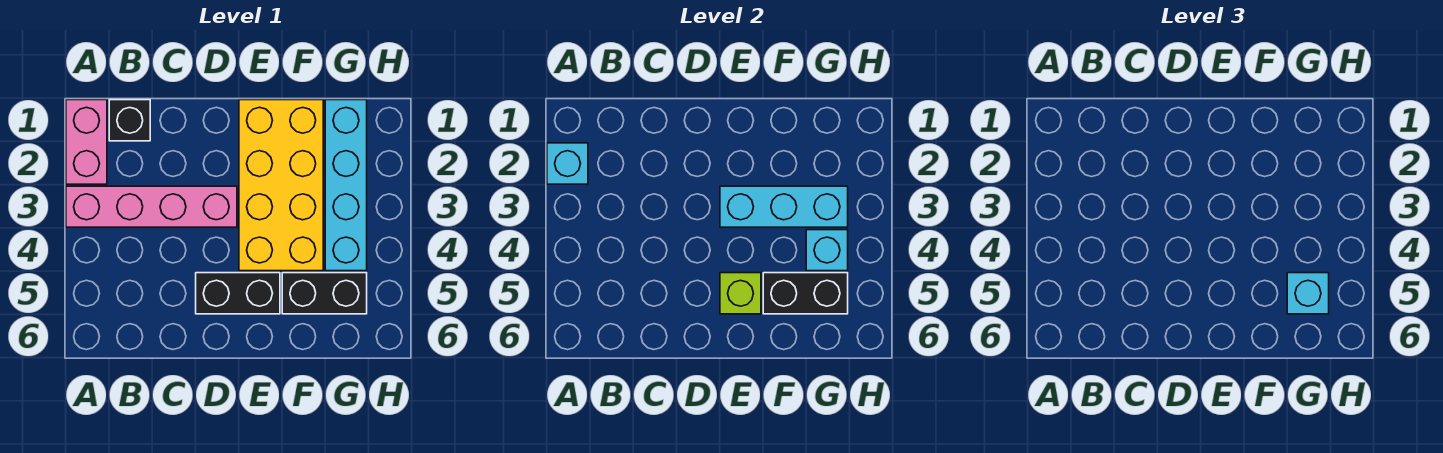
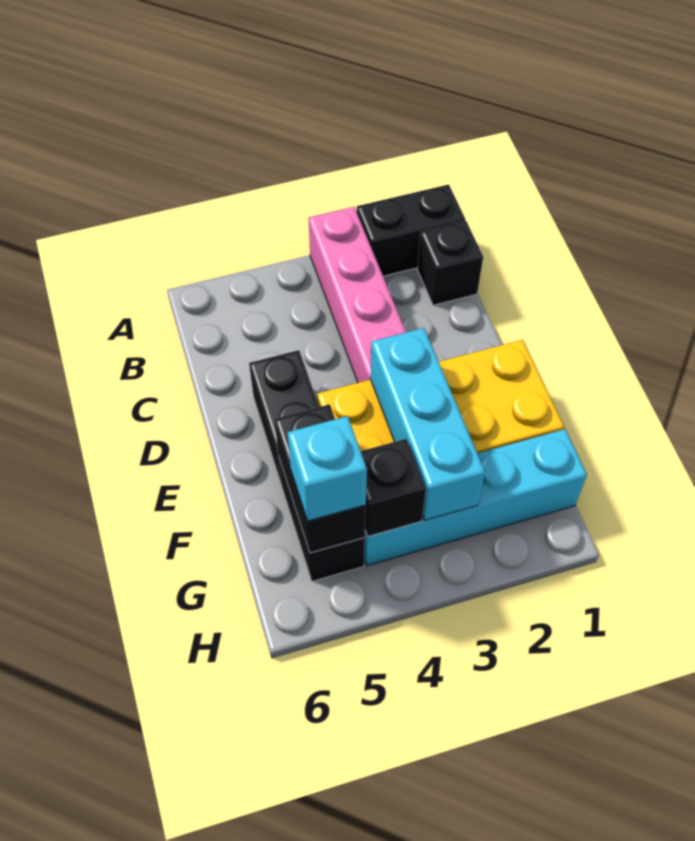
pink brick A1:A2 level 1 -> black brick A1:A2 level 1
cyan brick A2 level 2 -> none
lime brick E5 level 2 -> none
cyan brick G4 level 2 -> black brick G4 level 2

